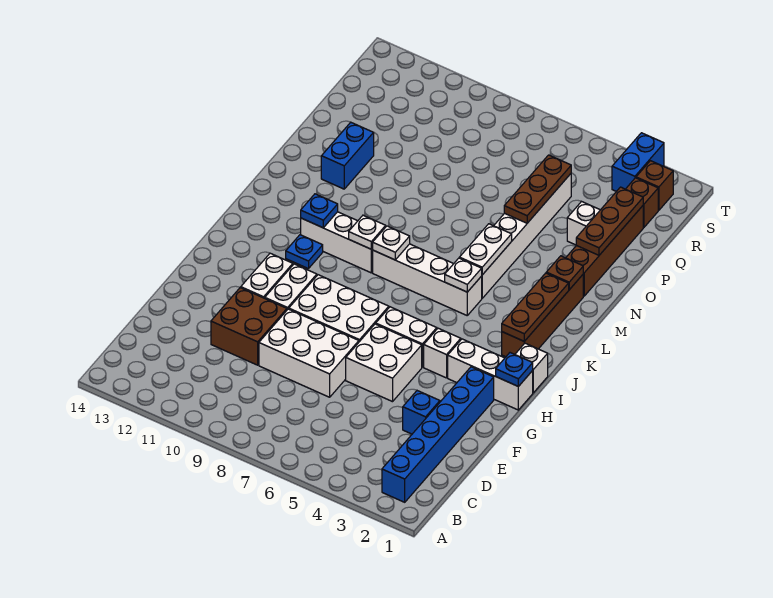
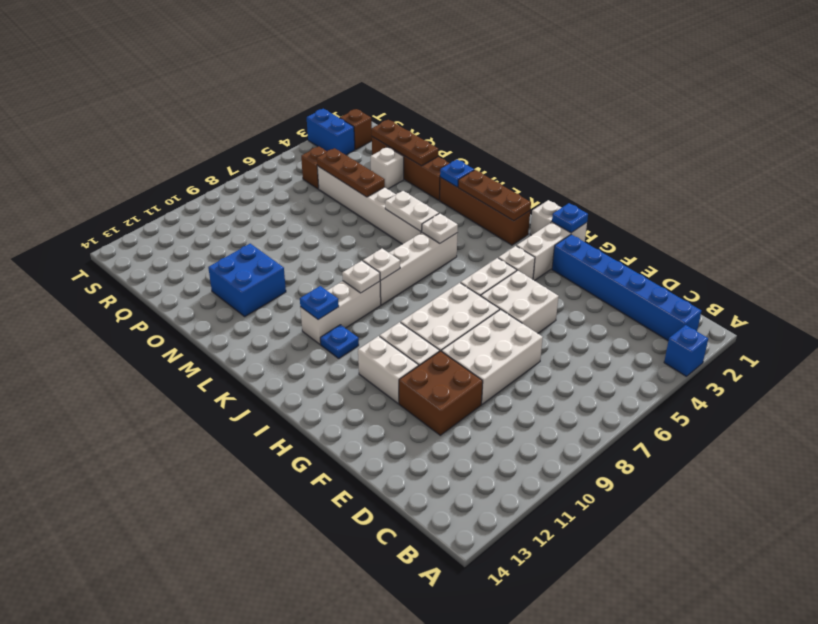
blue brick E3 level 1 -> blue brick A3 level 1
brown plate M2 level 2 -> blue plate M2 level 2
blue brick N12:O12 level 1 -> blue brick N11:O12 level 1
brown brick R2 level 1 -> brown brick R5 level 1

